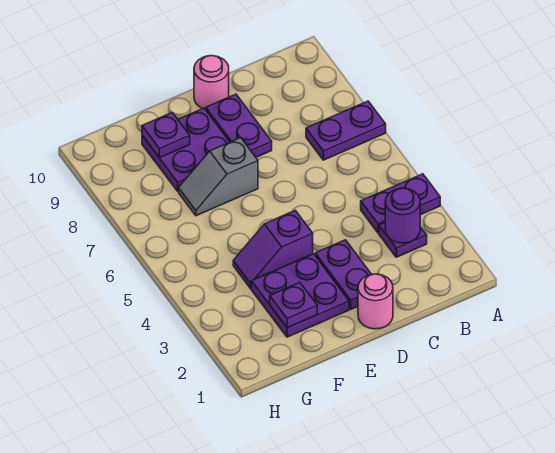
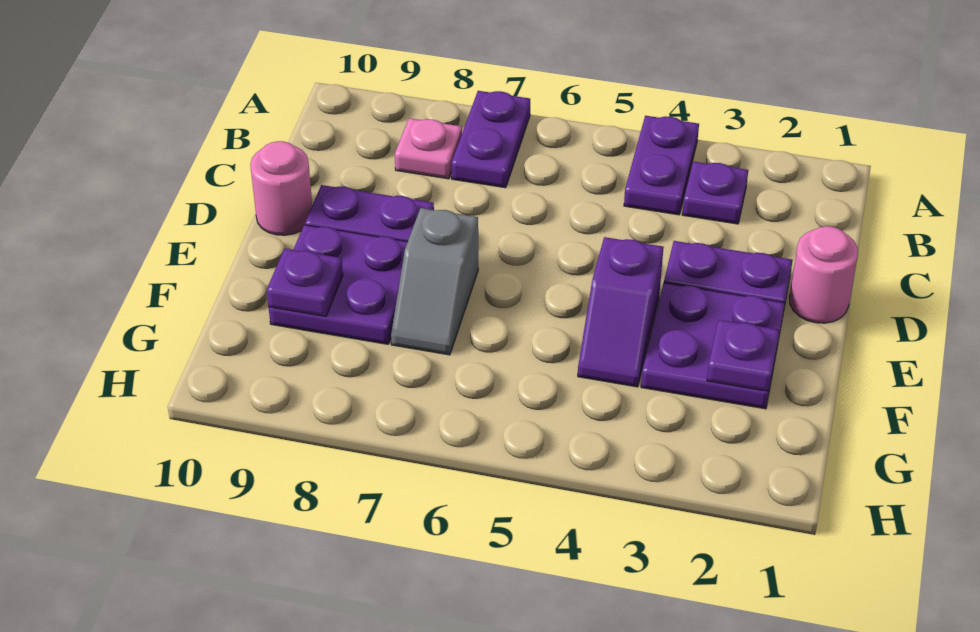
purple round brick B3 level 2 -> none
none -> pink plate B8 level 1

